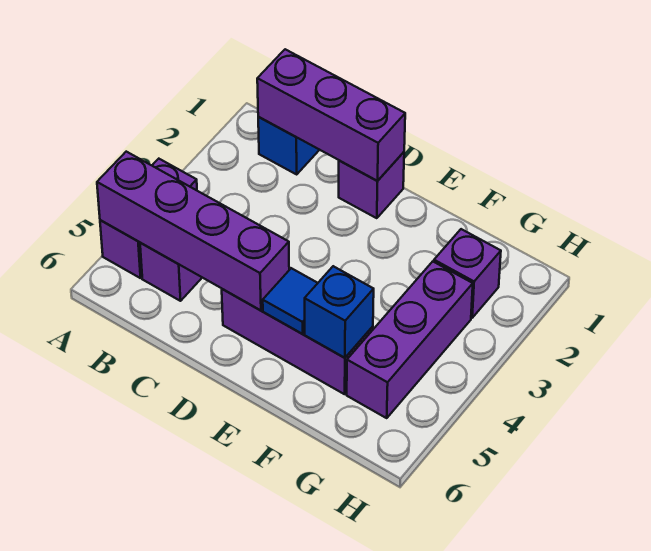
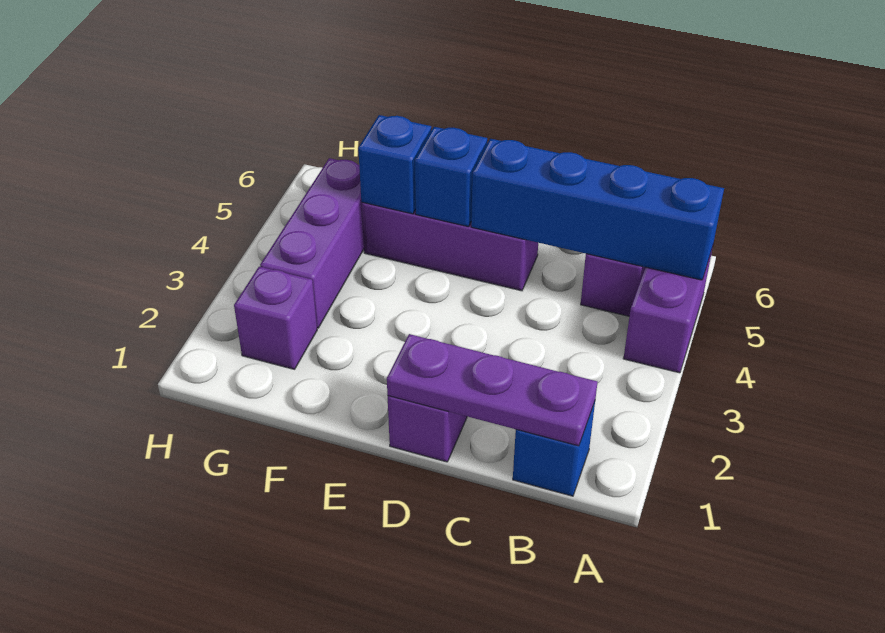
purple brick A5:D5 level 2 -> blue brick A5:D5 level 2
purple brick B1:D1 level 2 -> purple plate B1:D1 level 2
blue tile E5 level 2 -> blue brick E5 level 2

